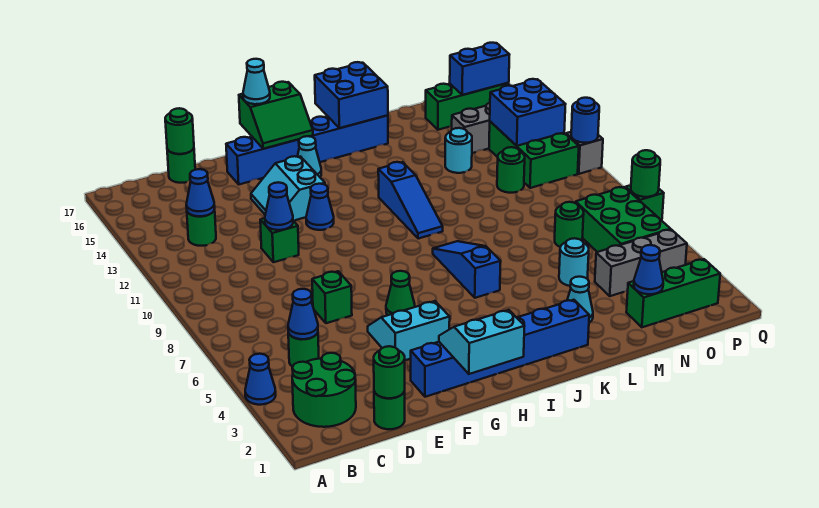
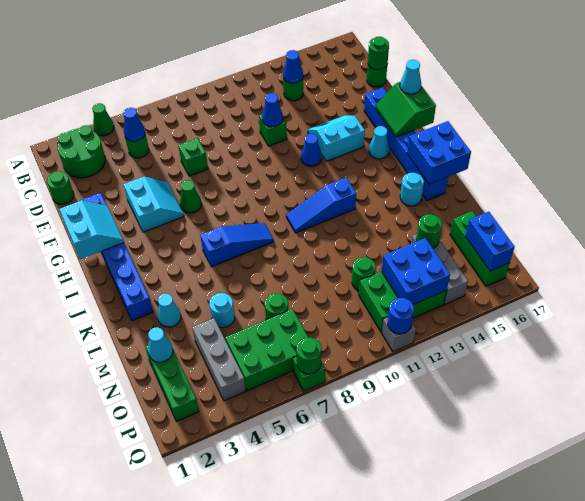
blue cone A4 level 1 -> green cone A4 level 1
green round brick D1 level 2 -> green round brick N14 level 2
cyan round brick M13 level 1 -> cyan round brick K15 level 1
blue cone N2 level 2 -> cyan cone N2 level 2

